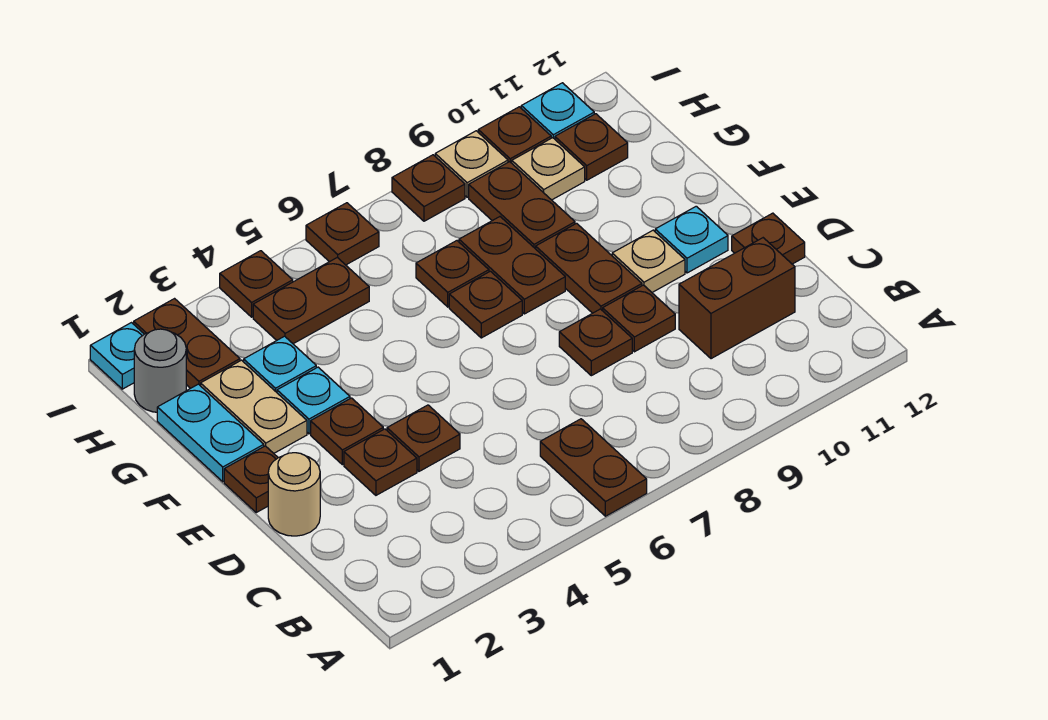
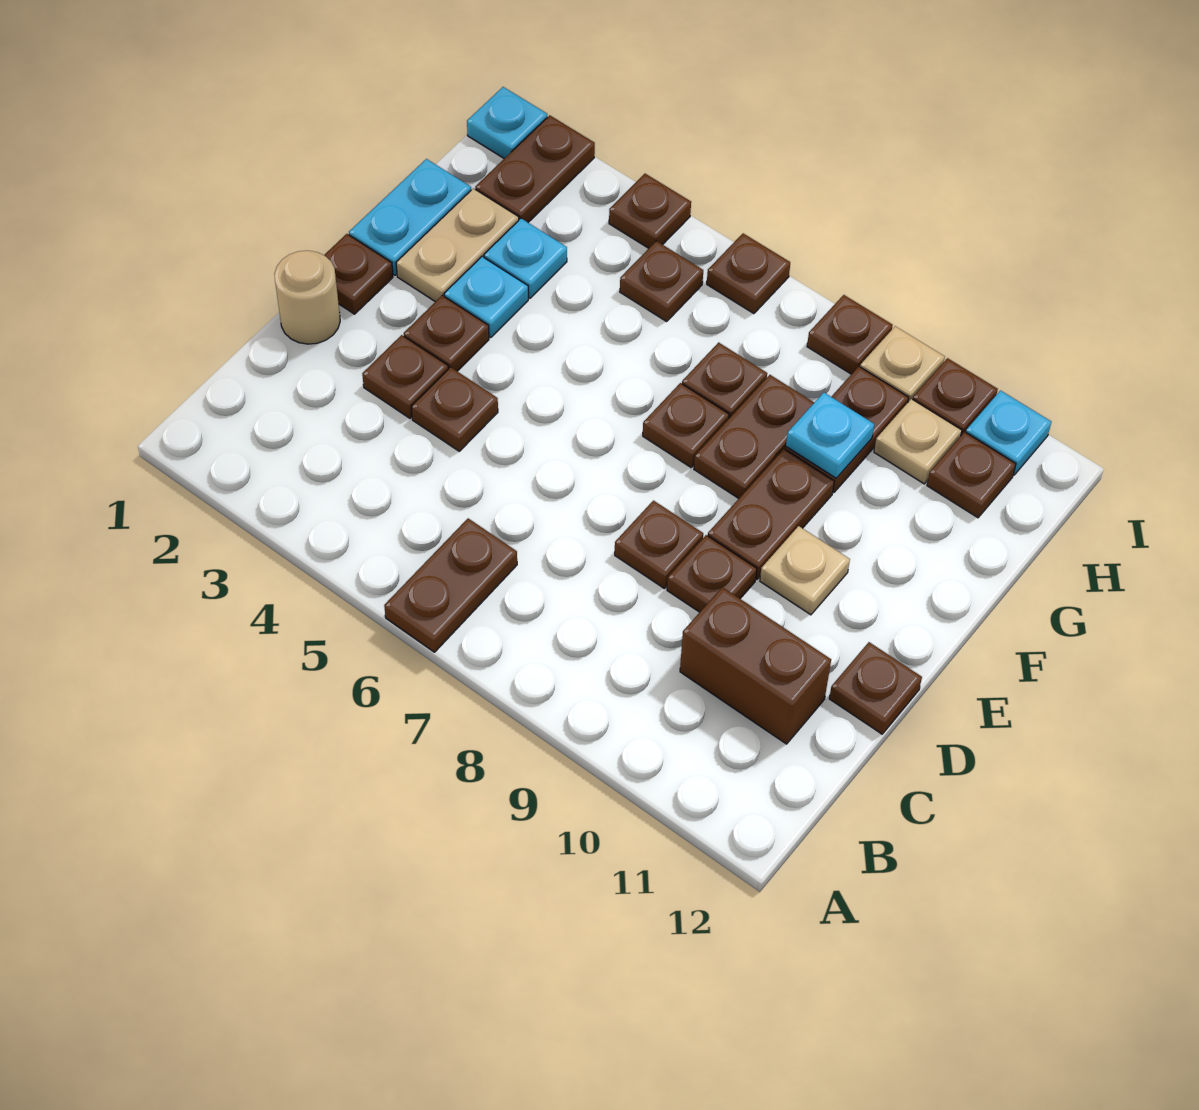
cyan plate E11 level 1 -> cyan plate G9 level 2
grey round brick H1 level 1 -> none
brown plate H4:H5 level 1 -> brown plate H5 level 1

